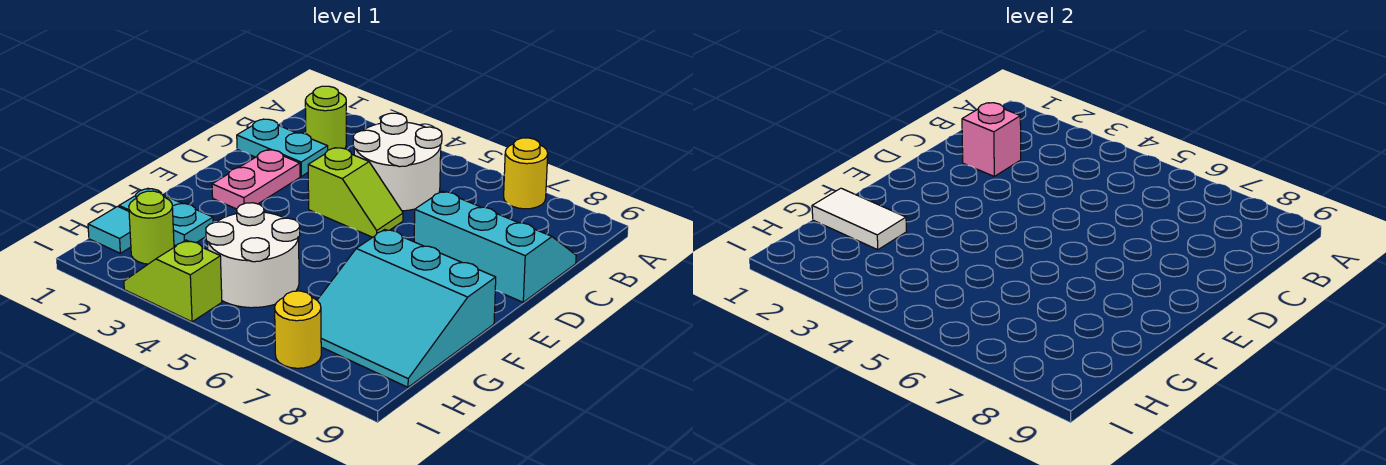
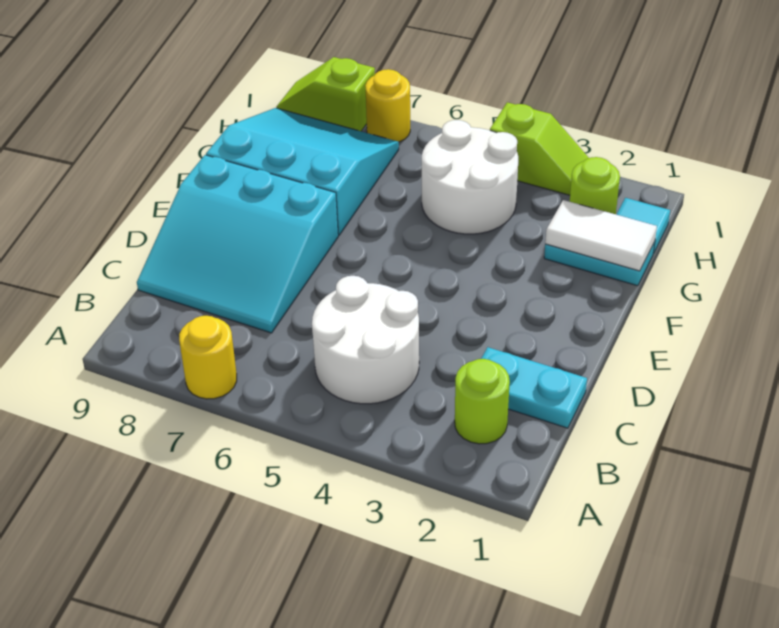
pink brick C2 level 2 -> none
cyan slope C7:D9 level 1 top D -> cyan slope C7:E9 level 1 top E
pink plate D2:E2 level 1 -> none
lime slope D4:D5 level 1 top 4 -> lime slope I8:I9 level 1 top 8

